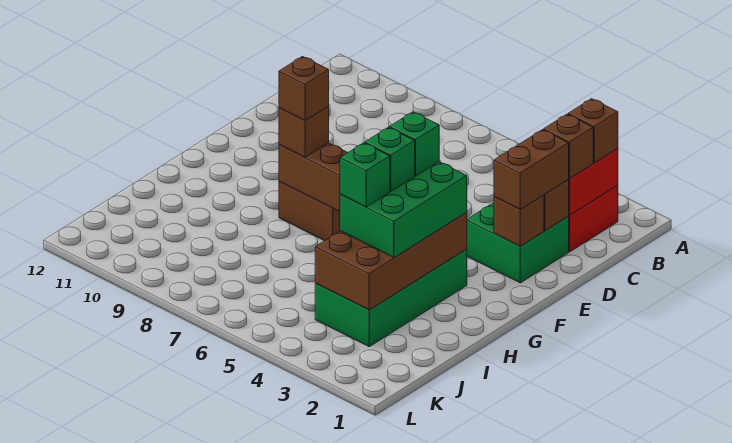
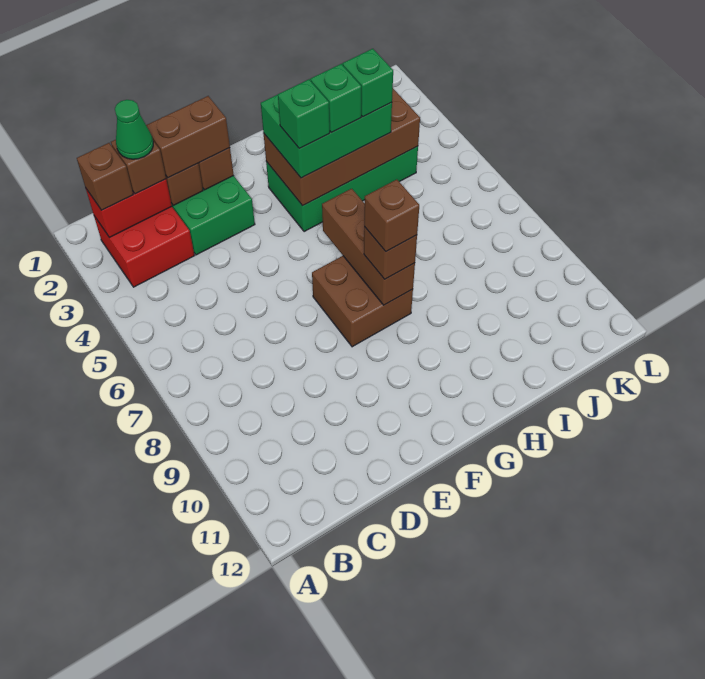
none -> green cone C2 level 4

